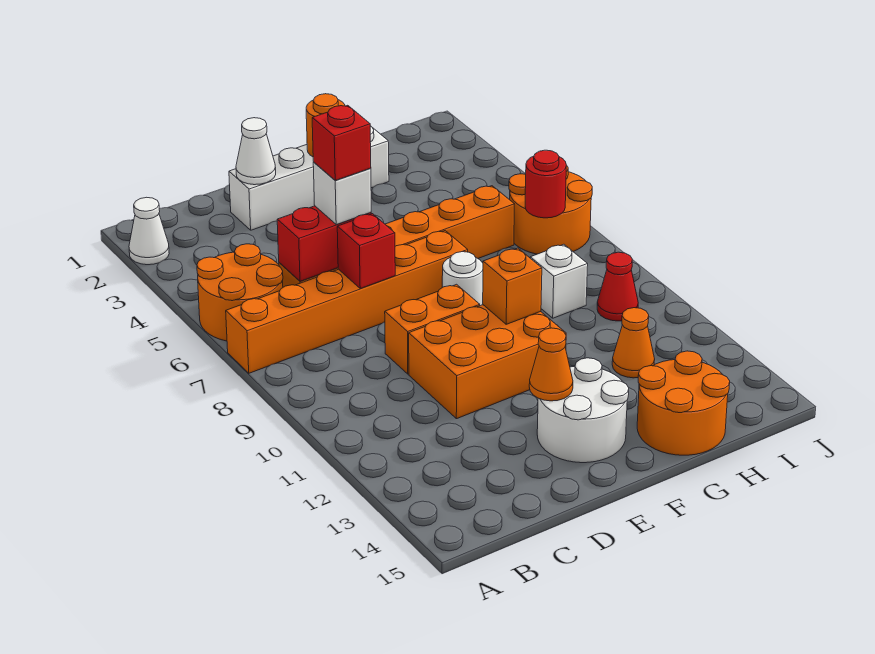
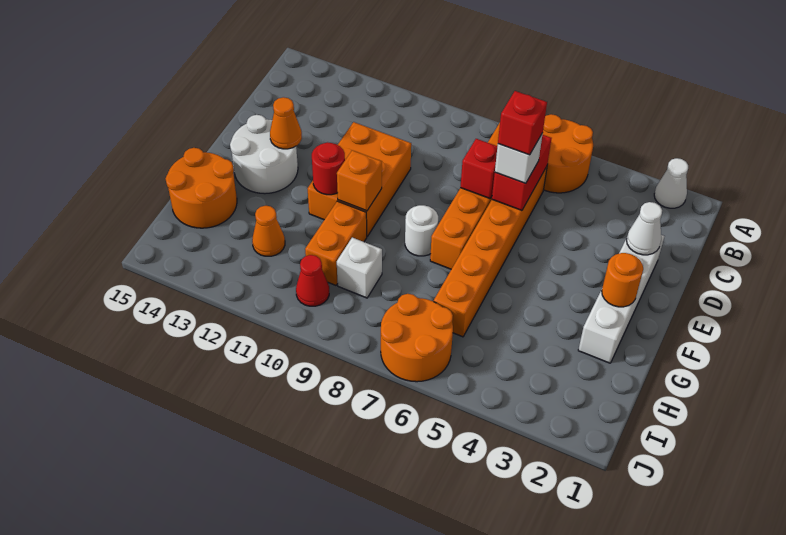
orange brick D9:E9 level 1 -> orange brick G10:H10 level 1
red round brick I7 level 2 -> red round brick F11 level 2

